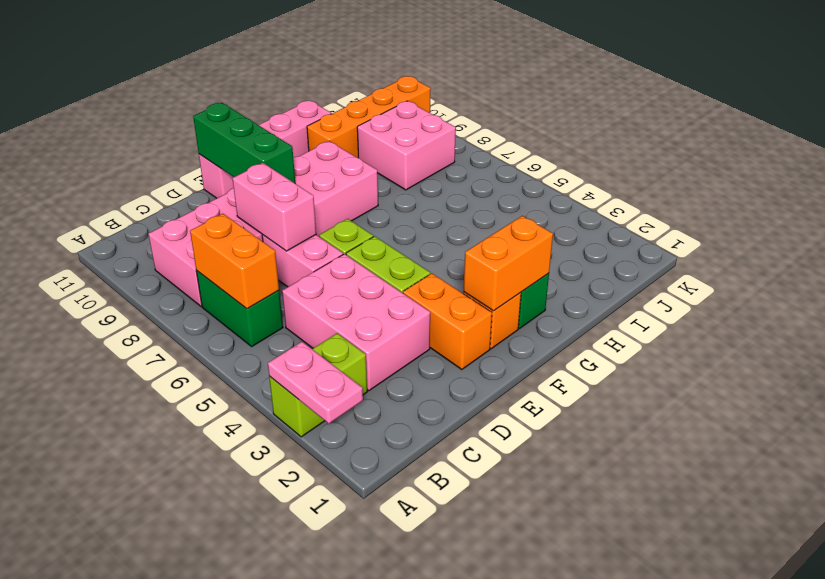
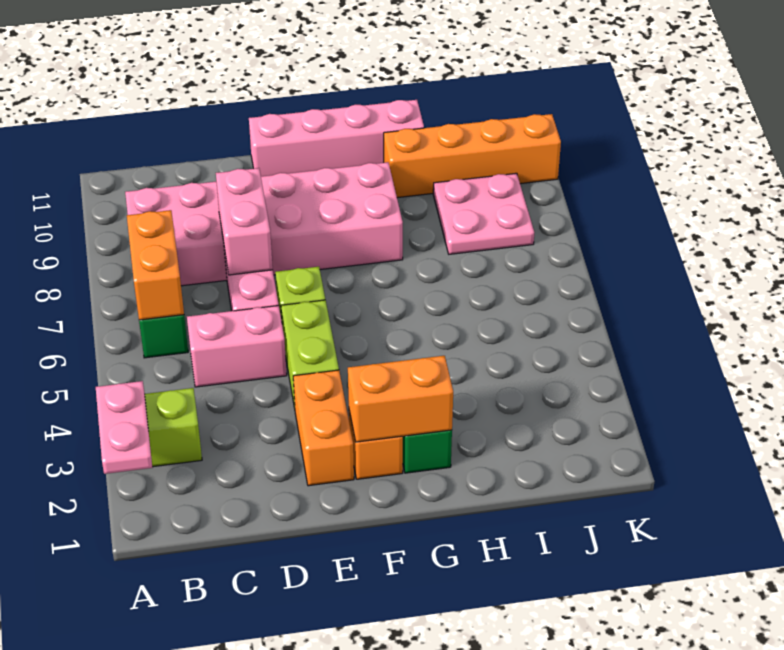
pink brick C3:D5 level 1 -> pink brick C5:D5 level 1
green brick E9:E11 level 2 -> none
pink brick I8:J9 level 1 -> pink plate I8:J9 level 1

